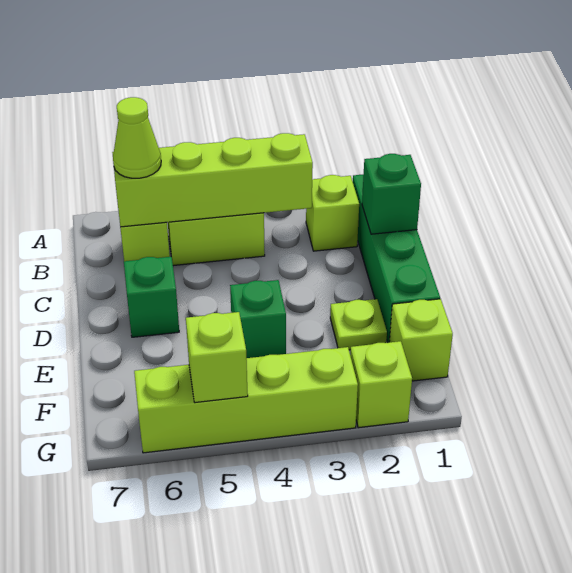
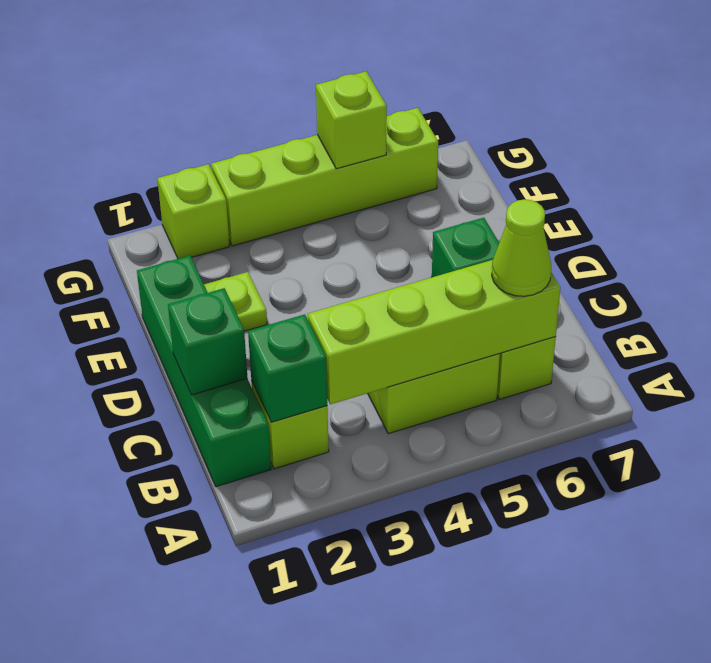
green brick E4 level 1 -> green brick B2 level 2
lime brick F1 level 1 -> none

